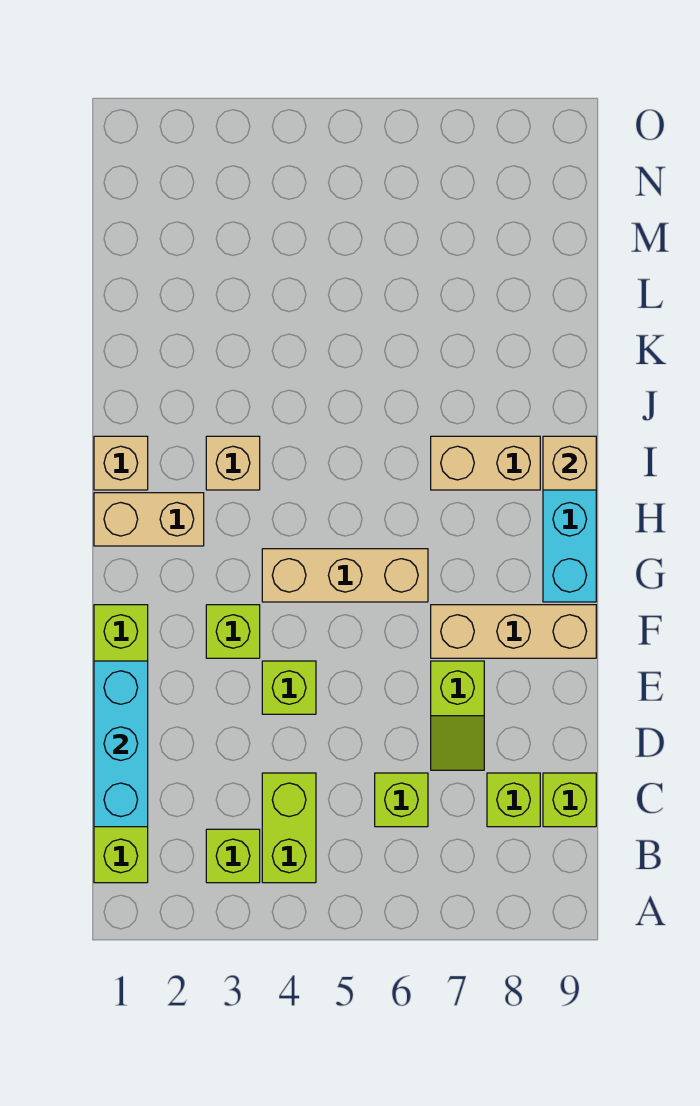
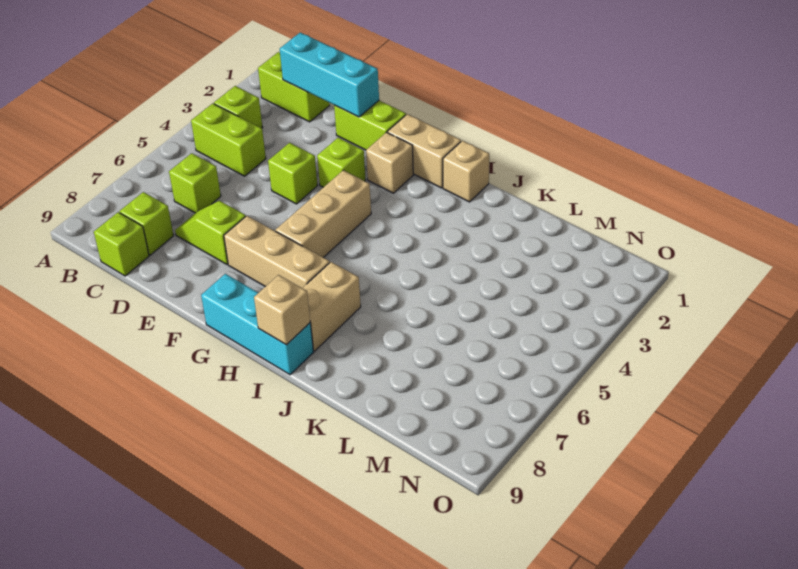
tan brick F7:F9 level 1 -> tan brick F7:H7 level 1
tan brick H1:H2 level 1 -> tan brick G1:H1 level 1
tan brick I3 level 1 -> tan brick G2 level 1

